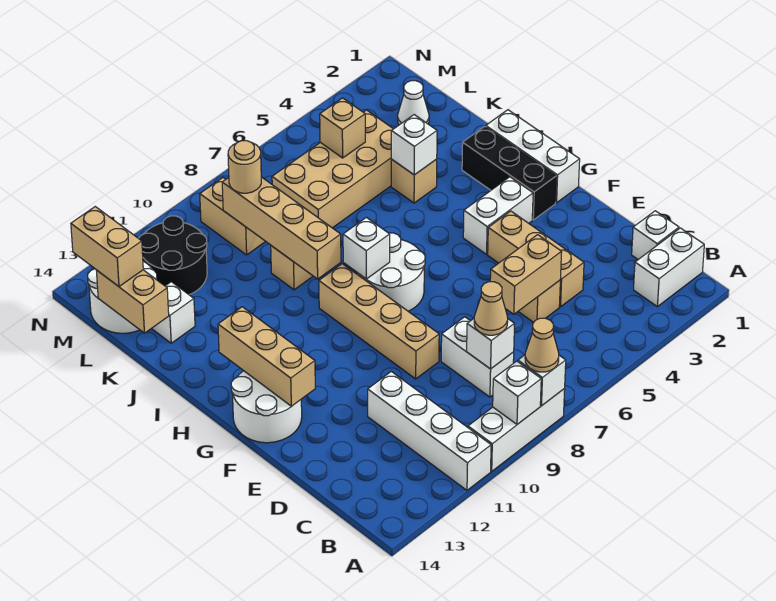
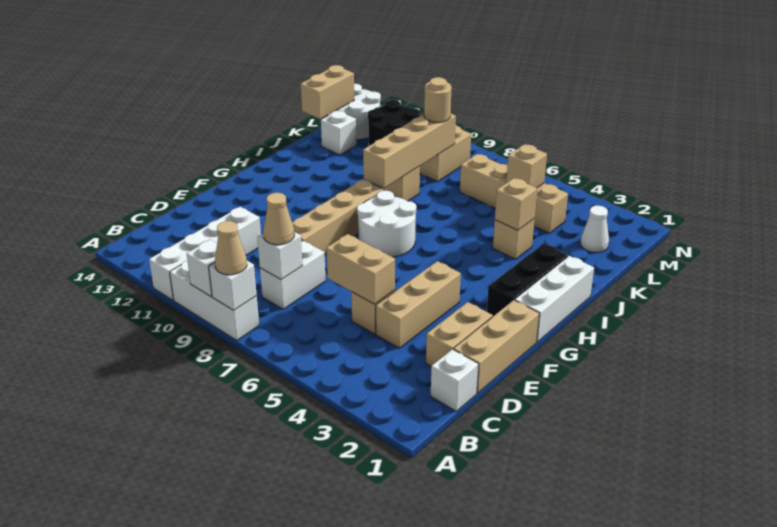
white brick B1:B2 level 1 -> none
white round brick F13:G14 level 1 -> none
tan brick F13:H13 level 2 -> tan brick D1:F1 level 1
white brick G3:G4 level 1 -> none
white brick H8 level 2 -> none
white brick J4 level 2 -> tan brick J4 level 2
tan brick K4:L7 level 1 -> tan brick L4:L7 level 1
tan brick L14:M14 level 3 -> tan brick D2:E2 level 1

